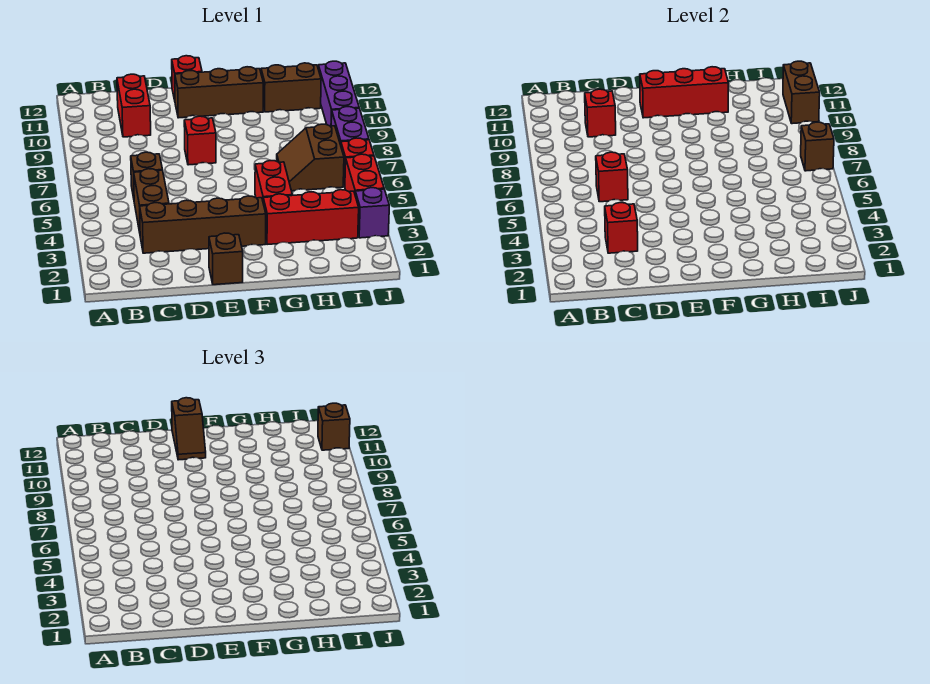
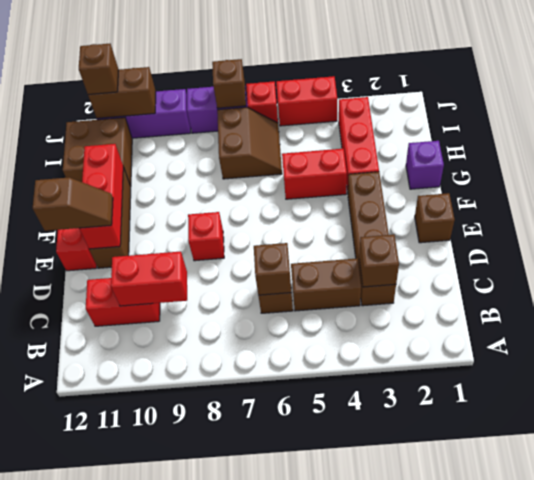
red brick C3 level 2 -> brown brick C3 level 2
red brick C6 level 2 -> brown brick C6 level 2
red brick C10 level 2 -> red brick C9:C10 level 2
brown slope H6:I7 level 1 top I -> brown slope H6:I7 level 1 top 7
brown brick H11:I11 level 1 -> brown brick H11:I12 level 1
purple brick J3 level 1 -> purple brick G1 level 1

